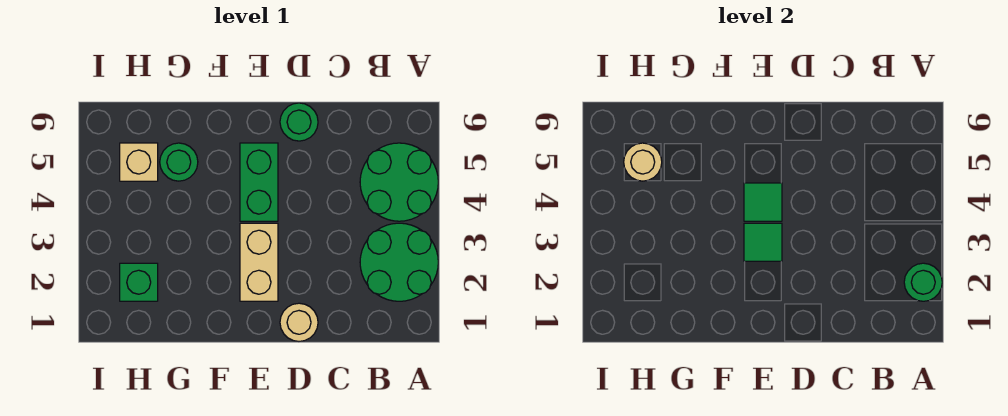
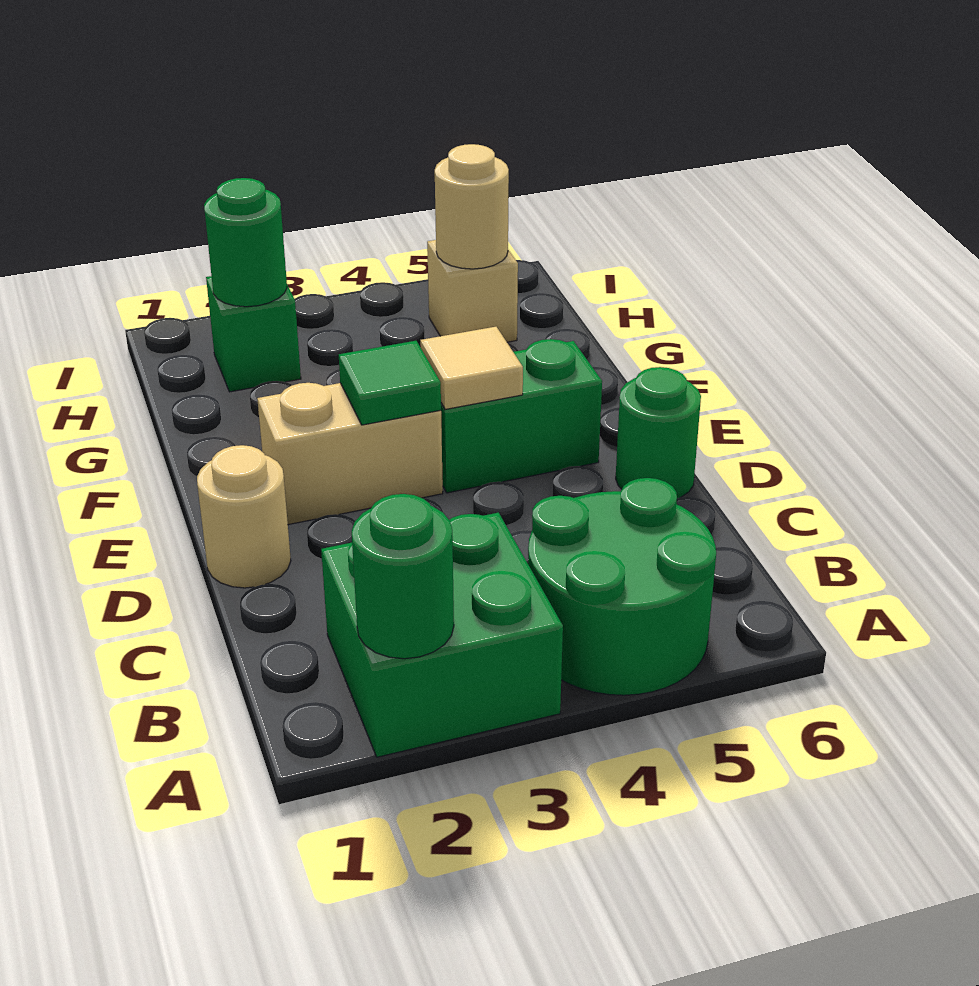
green round brick A2:B3 level 1 -> green brick A2:B3 level 1
green tile E4 level 2 -> tan tile E4 level 2
green round brick G5 level 1 -> green round brick H2 level 2

